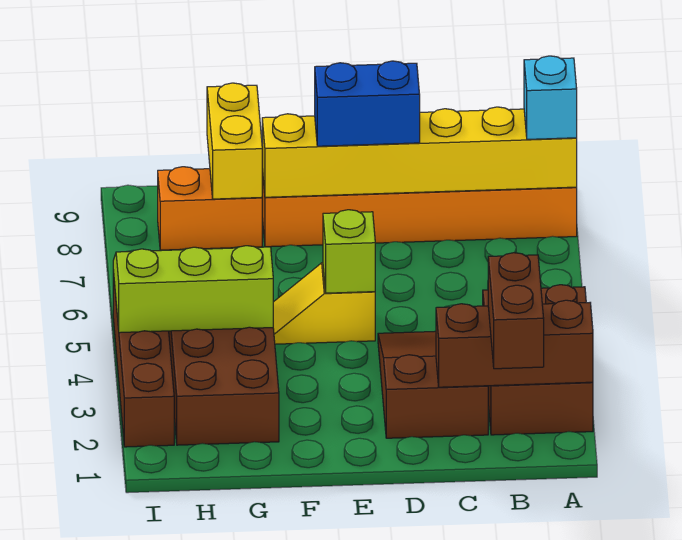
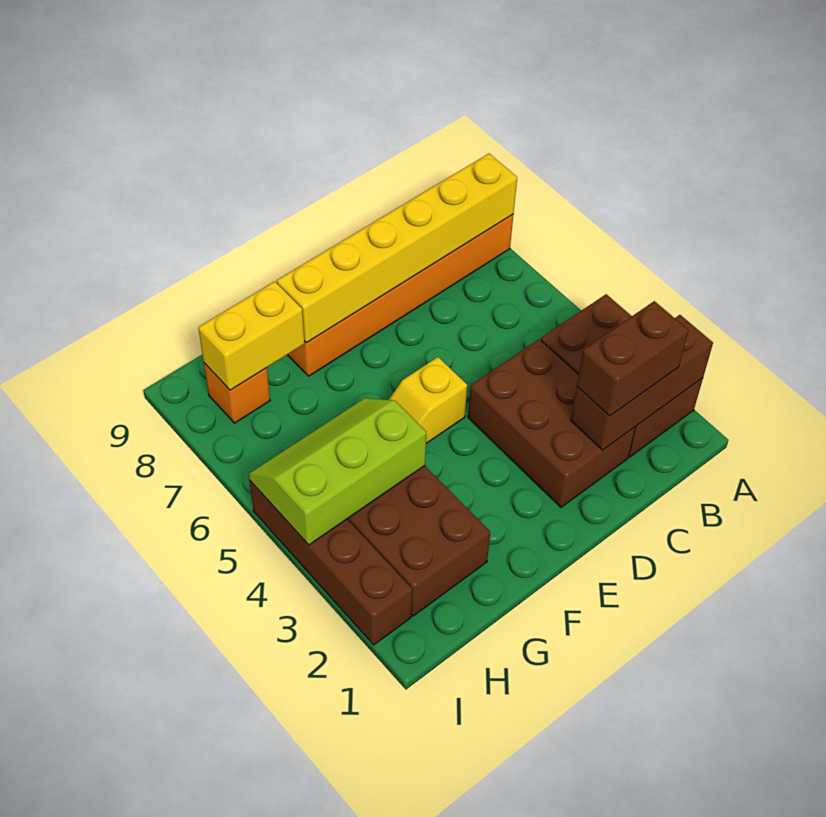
cyan brick A8 level 3 -> none
brown brick B1:B2 level 3 -> brown brick B2:C2 level 3
brown slope C2:D4 level 1 top 2 -> brown brick C2:D4 level 1
blue brick D8:E8 level 3 -> none
lime brick E5 level 2 -> none
orange brick G8:H8 level 1 -> orange brick H8 level 1
yellow brick G8:G9 level 2 -> yellow brick G8:H8 level 2

